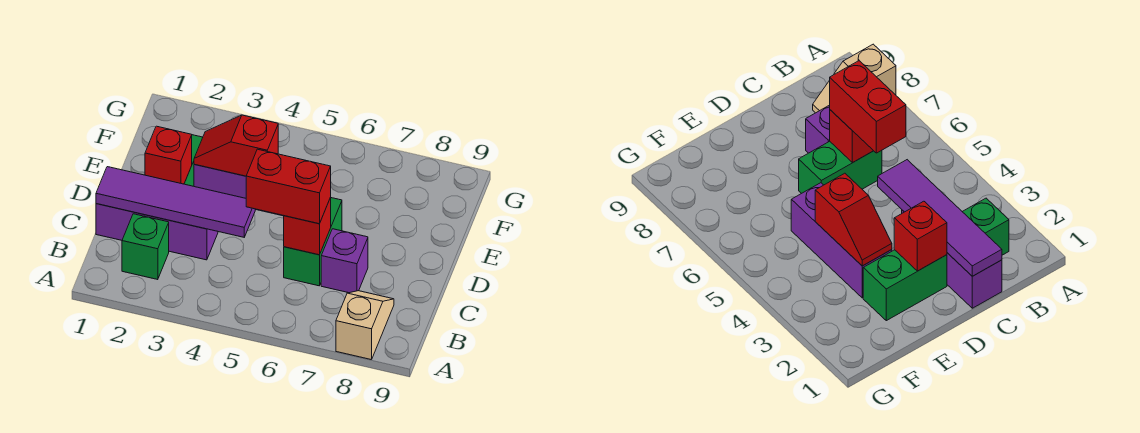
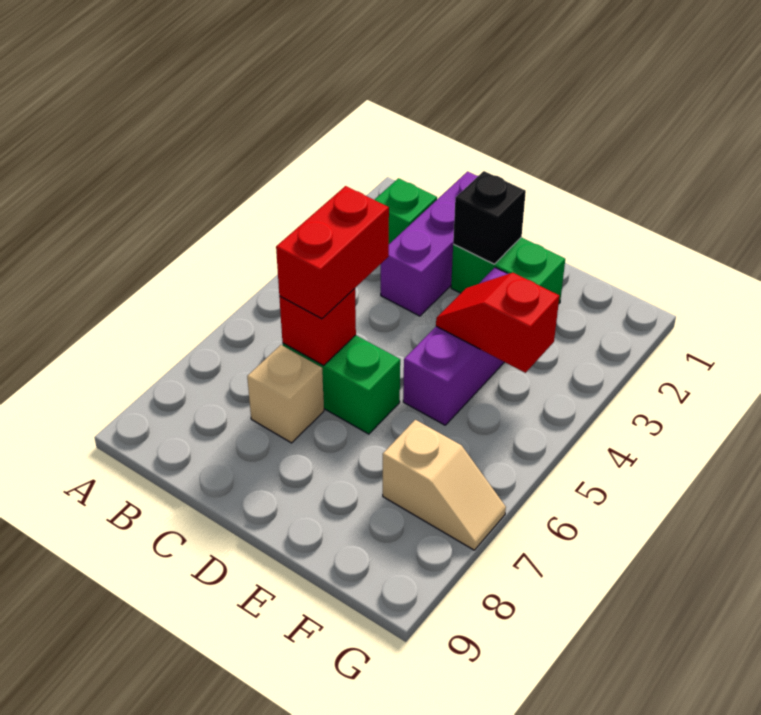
tan slope A8:B8 level 1 top A -> tan slope F7:G7 level 1 top F
purple tile C1:C4 level 2 -> none
purple brick C7 level 1 -> tan brick C7 level 1
red brick D2 level 2 -> black brick D2 level 2
red slope E3:E4 level 2 top 4 -> red slope E4:F4 level 2 top F

